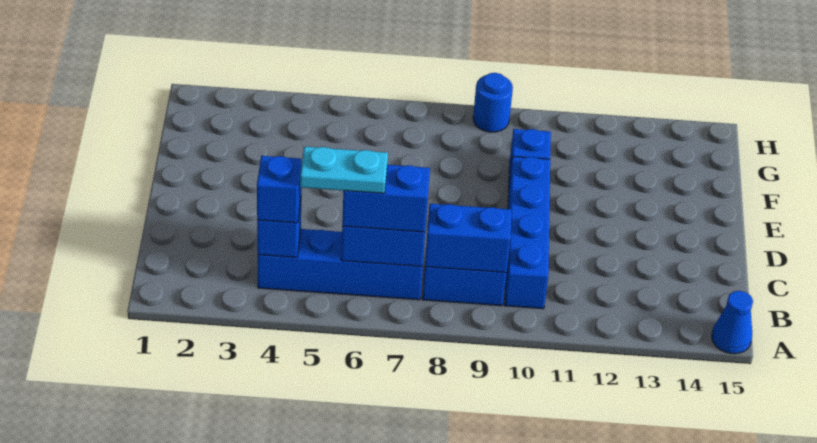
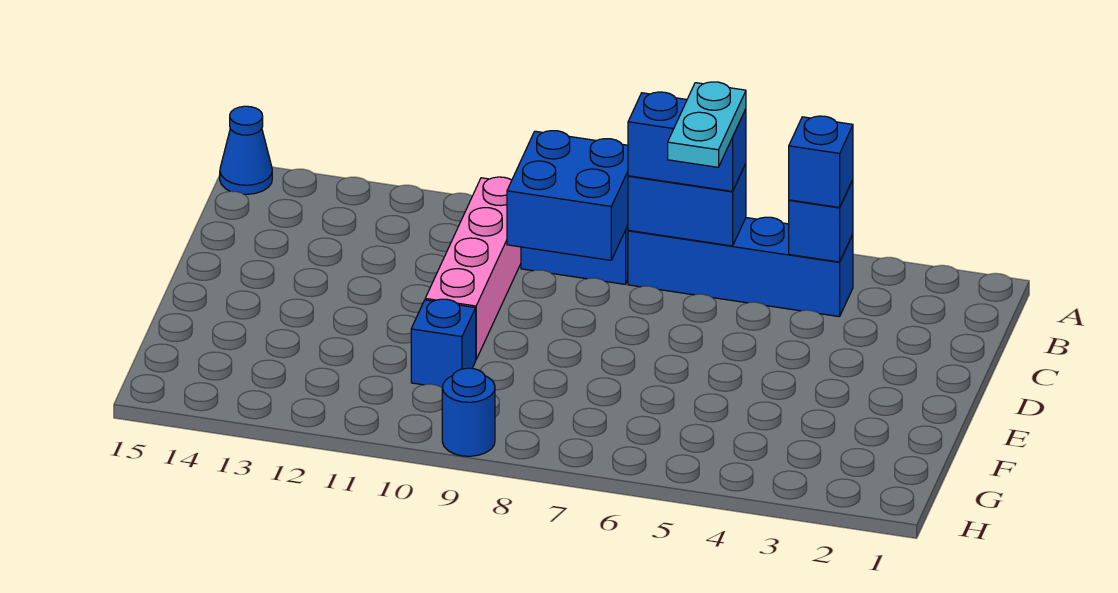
cyan plate B5:B6 level 4 -> cyan plate B6:C6 level 4
blue brick B8:B9 level 2 -> blue brick B8:C9 level 2
blue brick B10:E10 level 1 -> pink brick B10:E10 level 1

